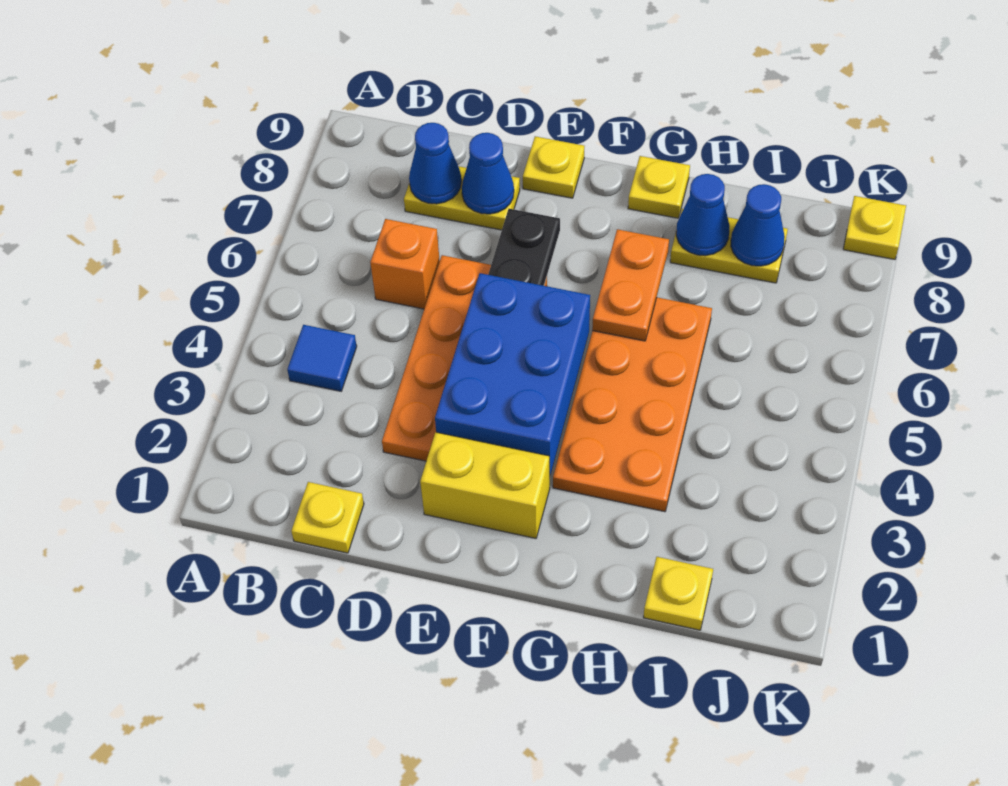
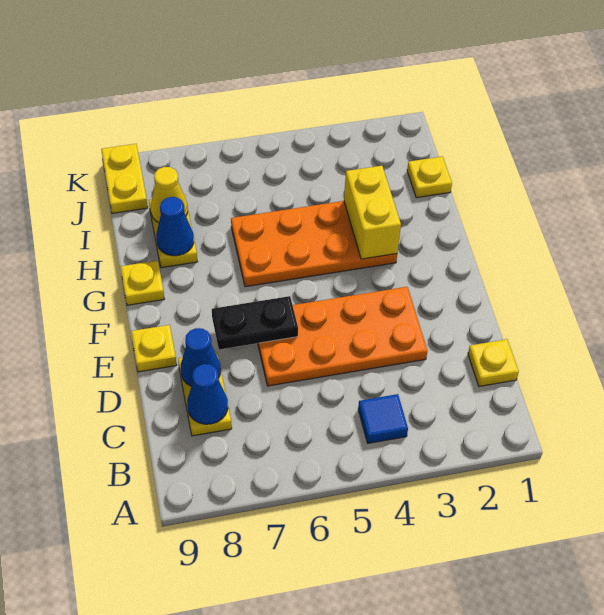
orange brick C6 level 1 -> none
yellow brick E2:F2 level 1 -> yellow brick G3:H3 level 2
blue brick E3:F5 level 2 -> none
orange plate G6:G7 level 2 -> none
blue cone I8 level 2 -> yellow cone I8 level 2
yellow plate K9 level 1 -> yellow plate J9:K9 level 1

